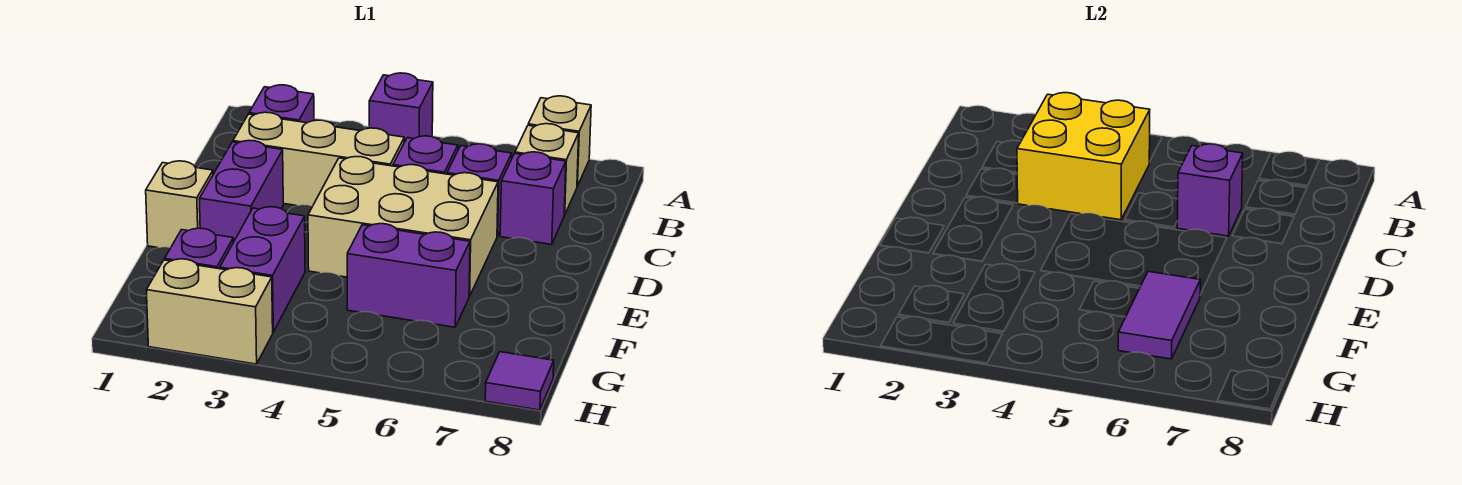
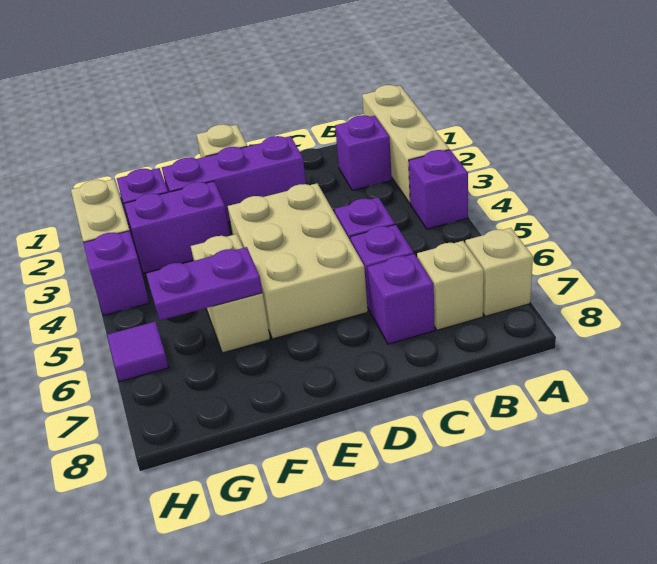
yellow brick B3:C4 level 2 -> none
tan brick C2:C4 level 1 -> tan brick A1:A3 level 1
purple brick C6 level 2 -> purple brick H4 level 1
purple brick D2:E2 level 1 -> purple brick D2:F2 level 1
purple brick F5:F6 level 1 -> tan brick F5:F6 level 1
purple tile F6:G6 level 2 -> purple plate F6:G6 level 2
purple tile H8 level 1 -> purple tile H6 level 1

